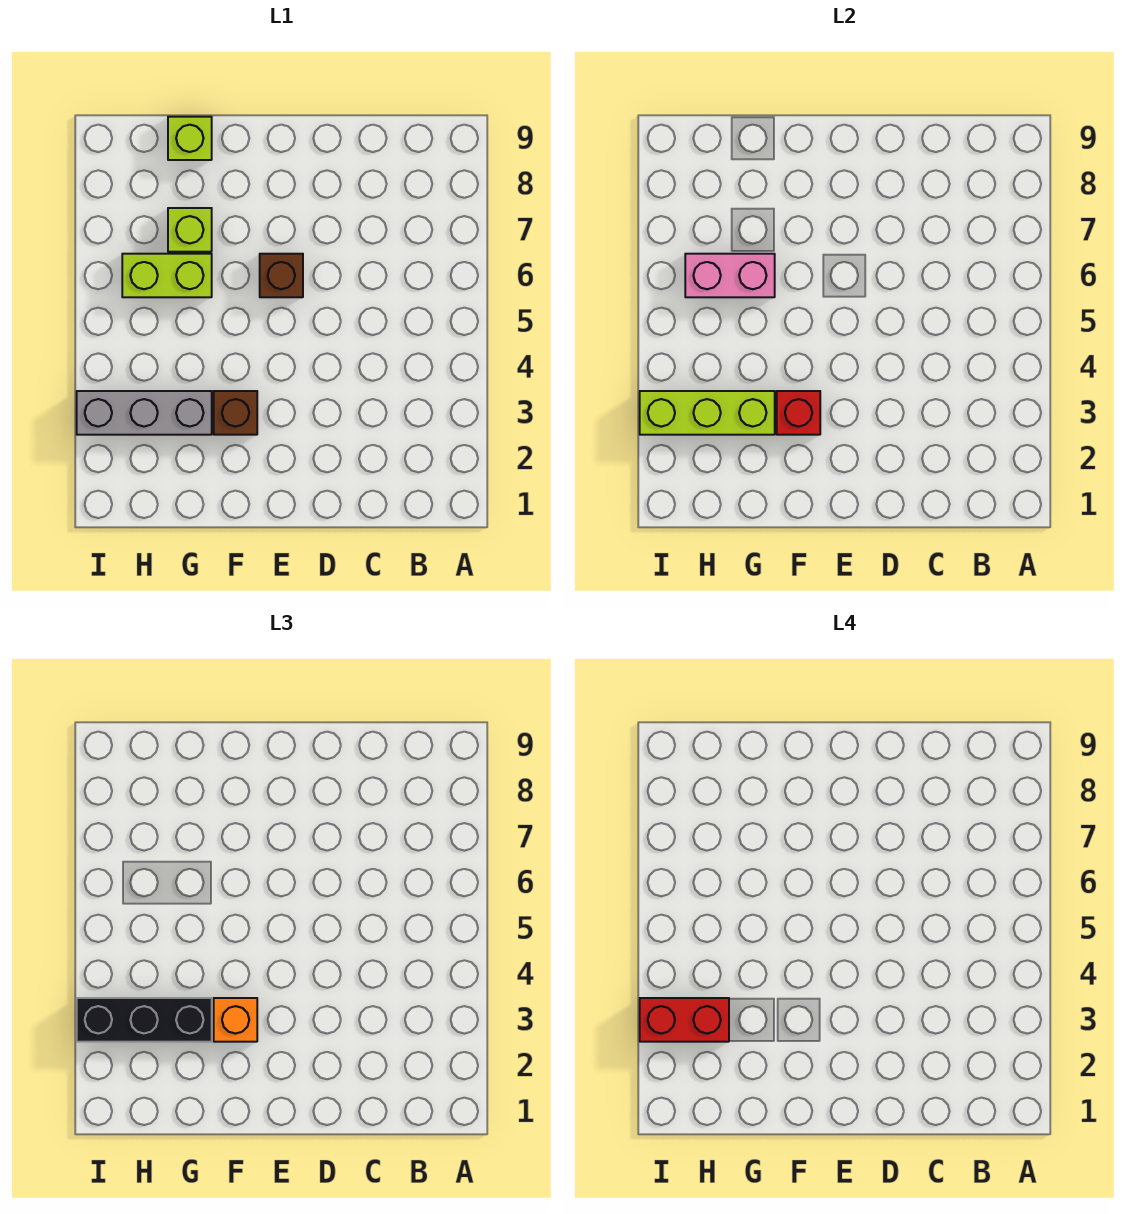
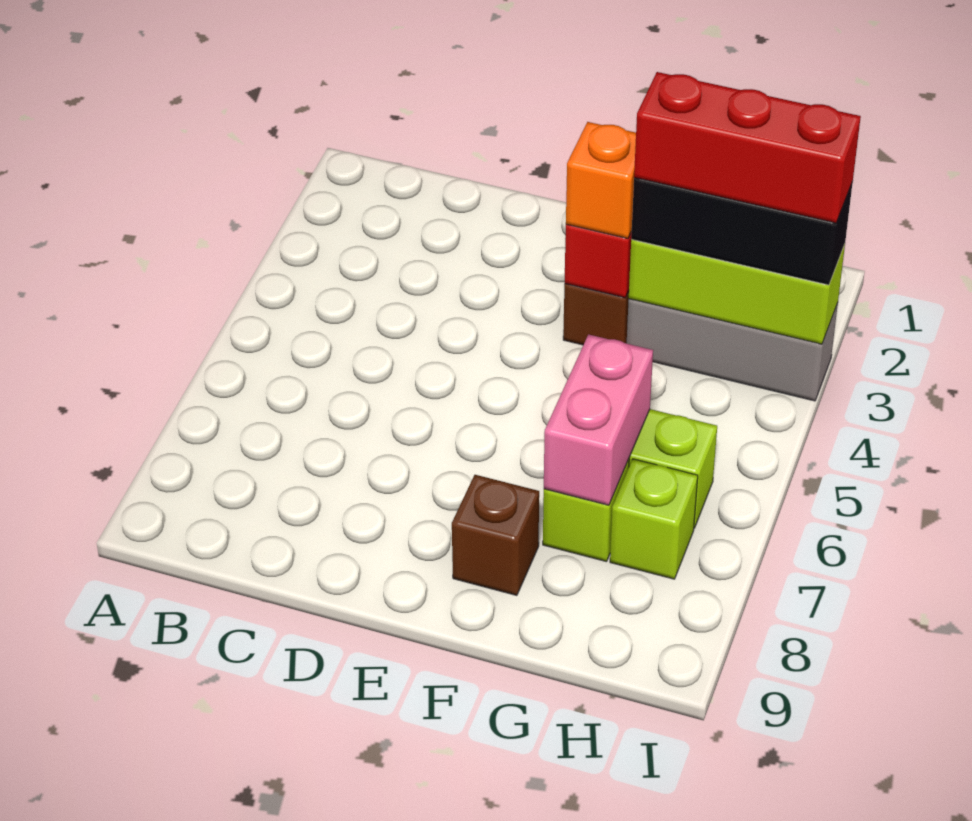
brown brick E6 level 1 -> brown brick F8 level 1
pink brick G6:H6 level 2 -> pink brick G6:G7 level 2
lime brick G9 level 1 -> lime brick H7 level 1
red brick H3:I3 level 4 -> red brick G3:I3 level 4

